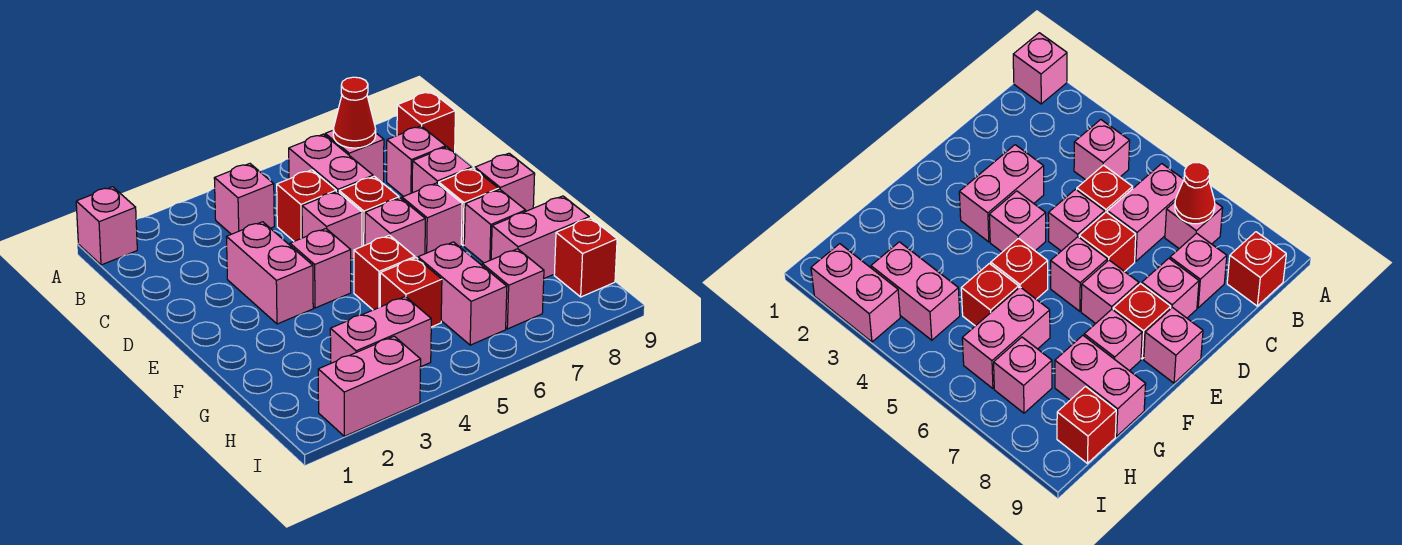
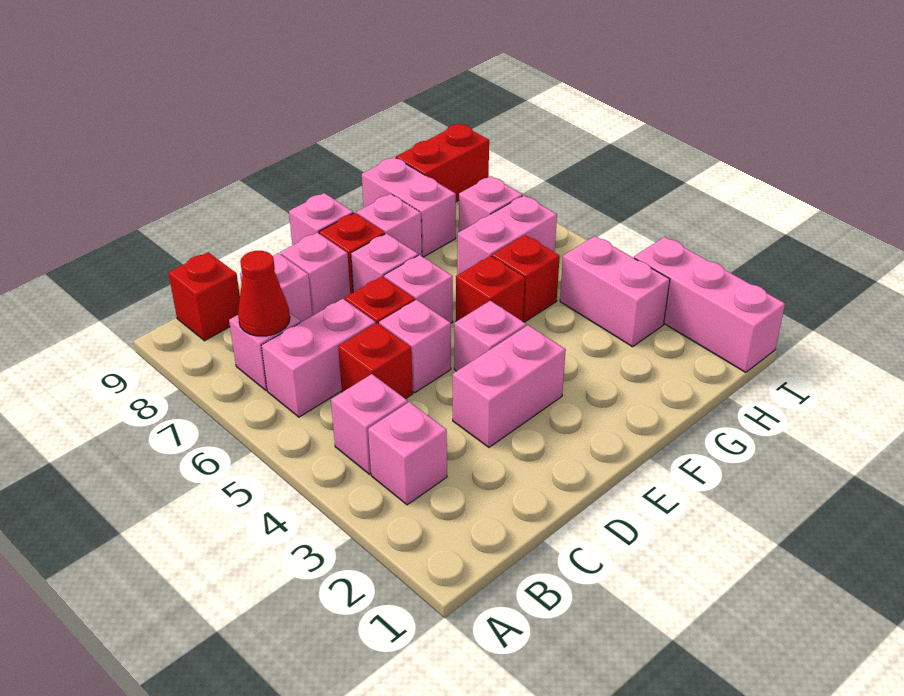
pink brick A1 level 1 -> pink brick B3 level 1
red brick H9 level 1 -> red brick H9:I9 level 1
pink brick I2:I3 level 1 -> pink brick I1:I3 level 1

